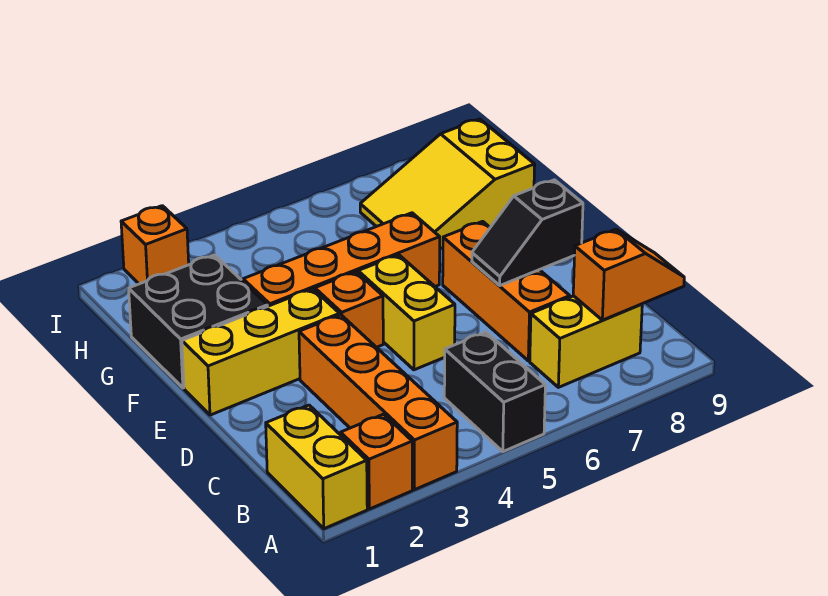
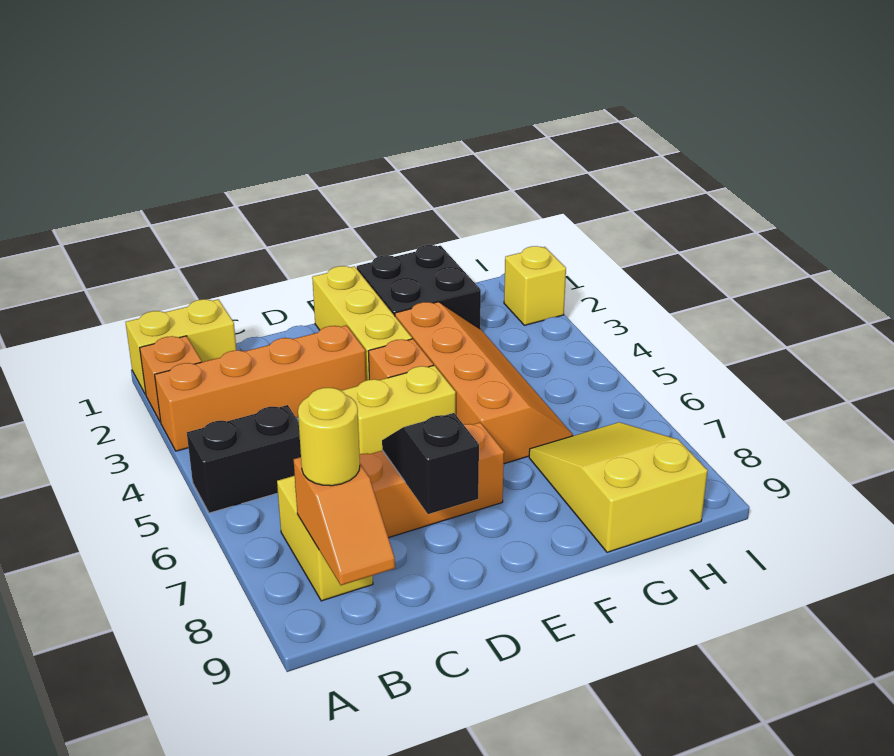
none -> yellow round brick B8 level 3
orange brick I2 level 1 -> yellow brick I2 level 1

